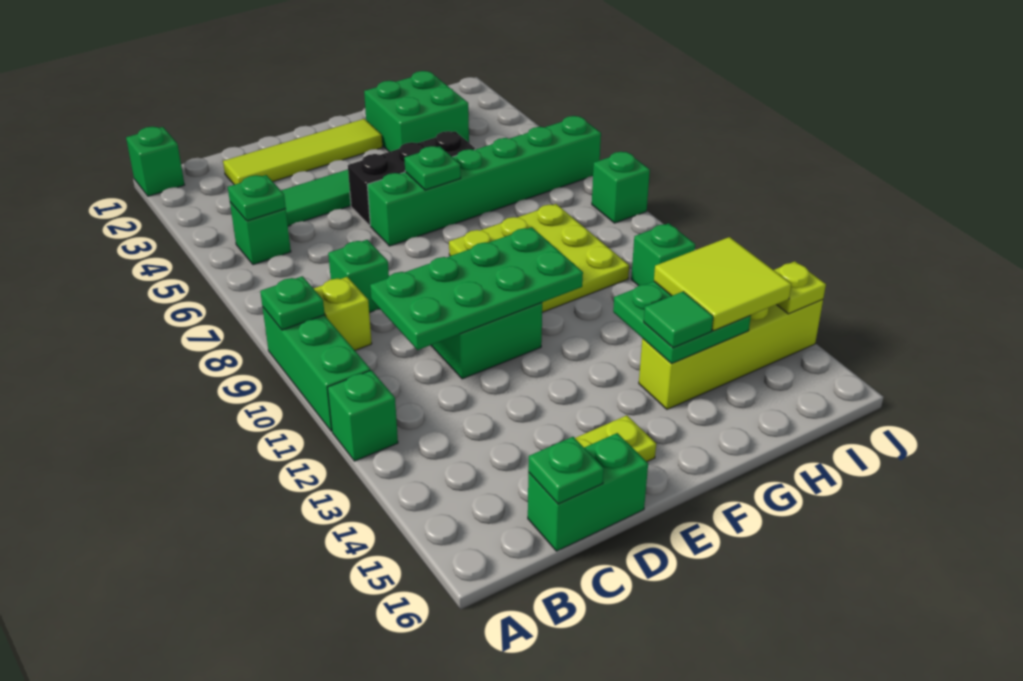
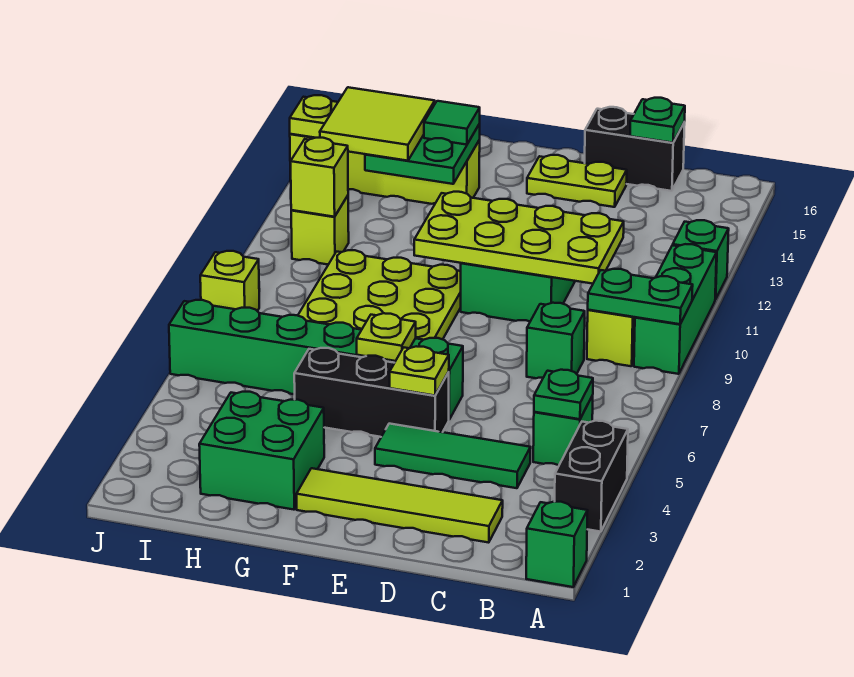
none -> black brick A3:A4 level 1
green plate A9 level 2 -> green plate A9:B9 level 2
green plate C10:F11 level 2 -> lime plate C10:F11 level 2
green brick C16:D16 level 1 -> black brick C16:D16 level 1
none -> lime plate E5 level 2
green plate F6 level 2 -> lime plate F6 level 2
green brick I11 level 1 -> lime brick I11 level 1
none -> lime brick I11 level 2
green brick J8 level 1 -> lime brick J8 level 1

